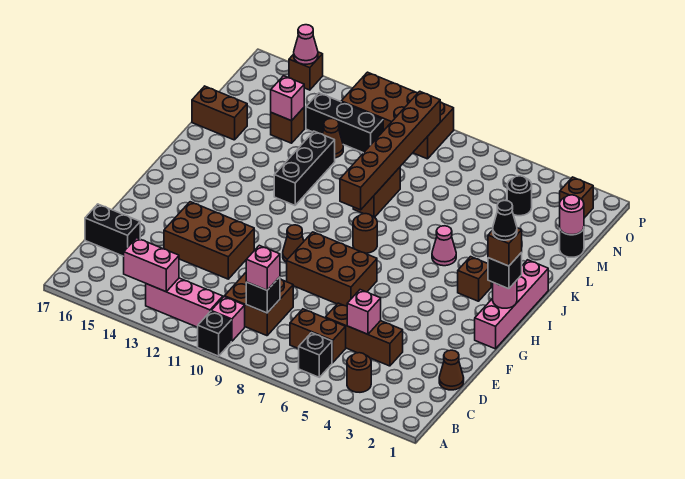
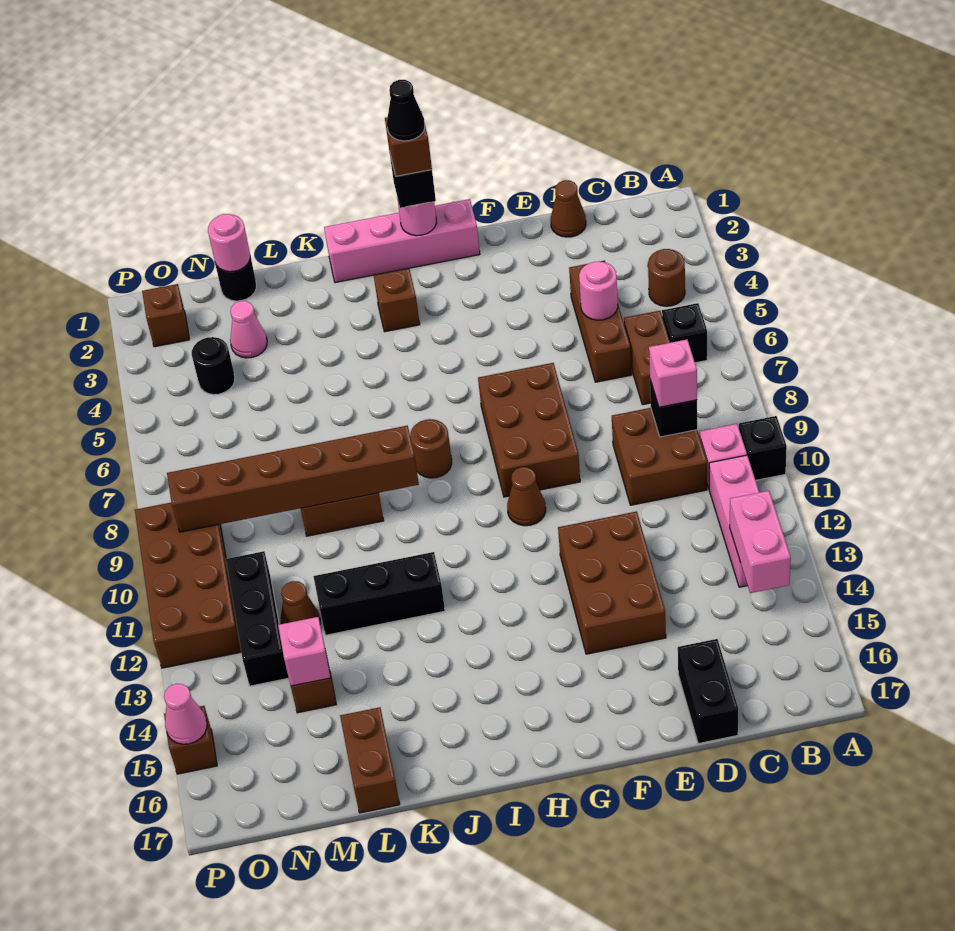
pink brick D5 level 2 -> pink round brick D5 level 2
pink cone J5 level 1 -> pink cone M3 level 1

